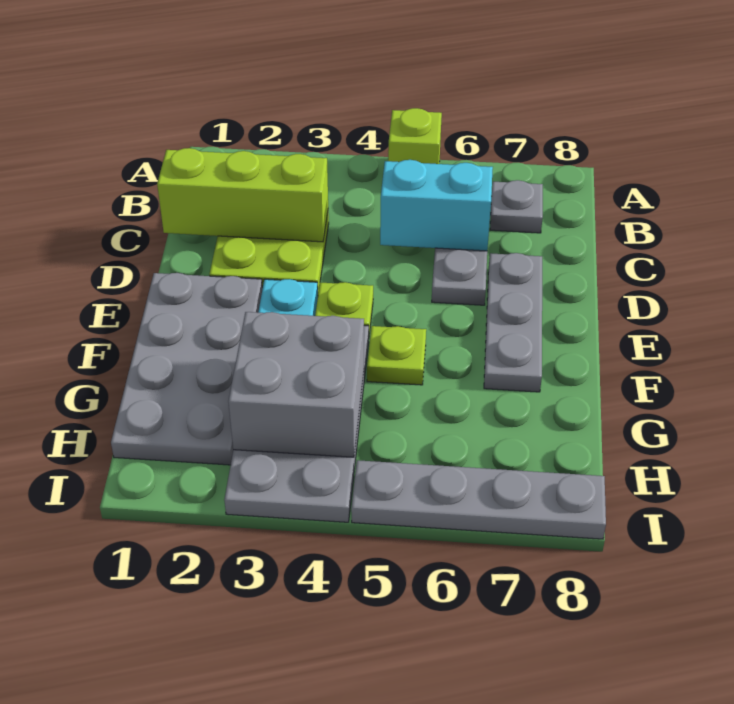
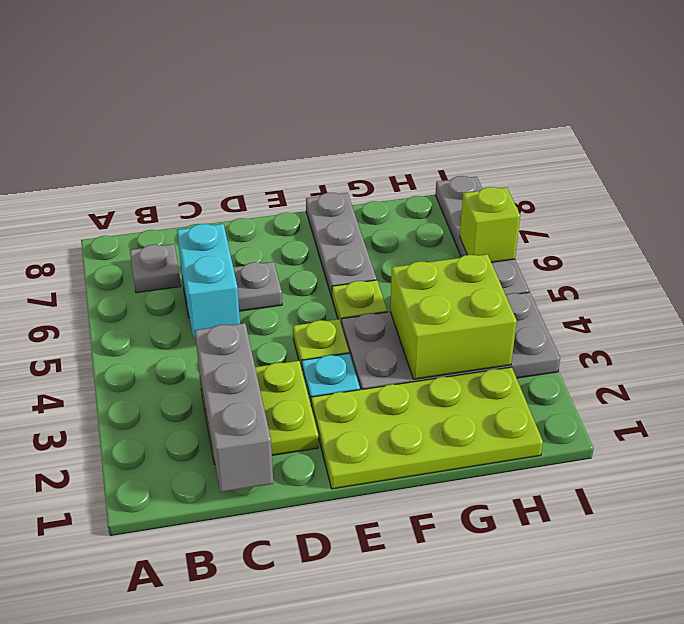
lime brick A5 level 1 -> lime brick I6 level 2
lime brick C1:C3 level 2 -> grey brick C1:C3 level 2
grey plate D7:F7 level 1 -> grey plate F6:F8 level 1
grey plate E1:H2 level 1 -> lime plate E1:H2 level 1
grey brick G3:H4 level 2 -> lime brick G3:H4 level 2

